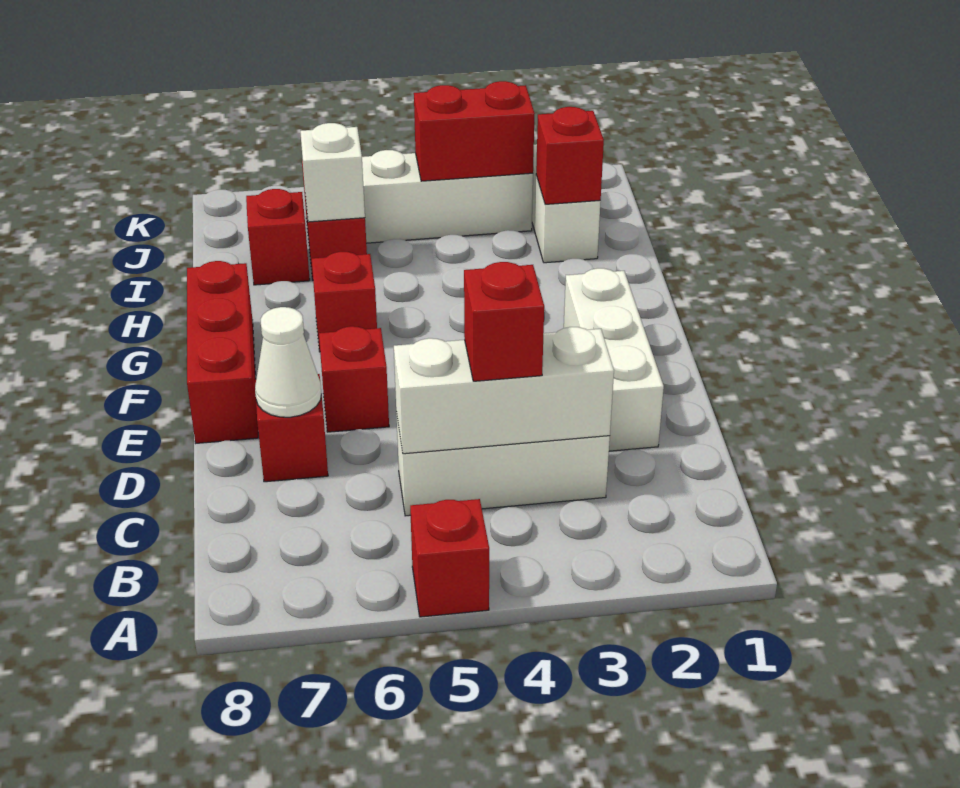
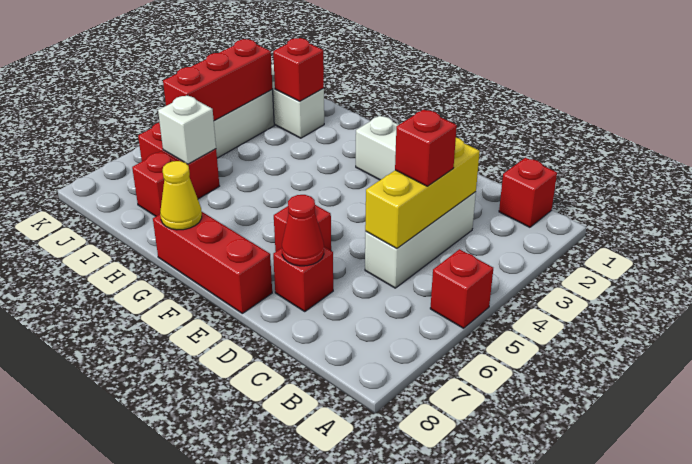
white brick C3:C5 level 2 -> yellow brick C3:C5 level 2
white cone D7 level 2 -> red cone D7 level 2
red brick G6 level 1 -> red brick B1 level 1
none -> yellow cone G8 level 2
red brick J3:J4 level 2 -> red brick J3:J5 level 2

